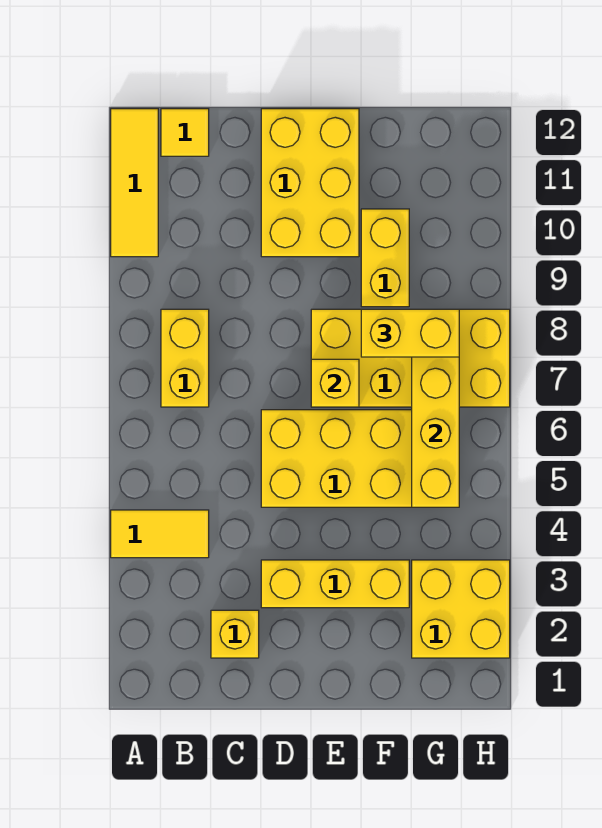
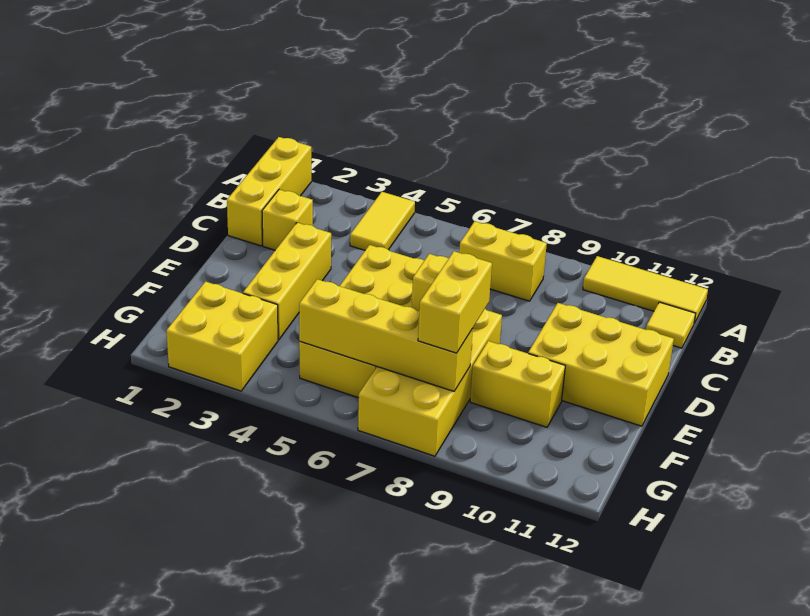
none -> yellow brick A1:C1 level 1

